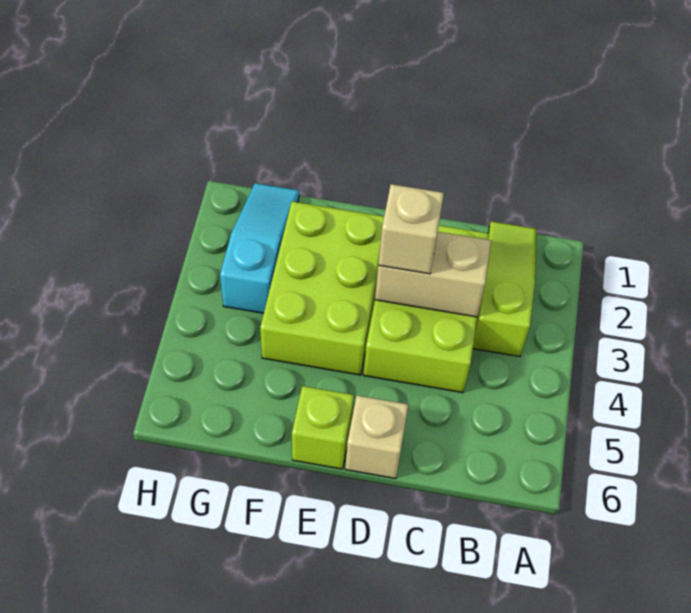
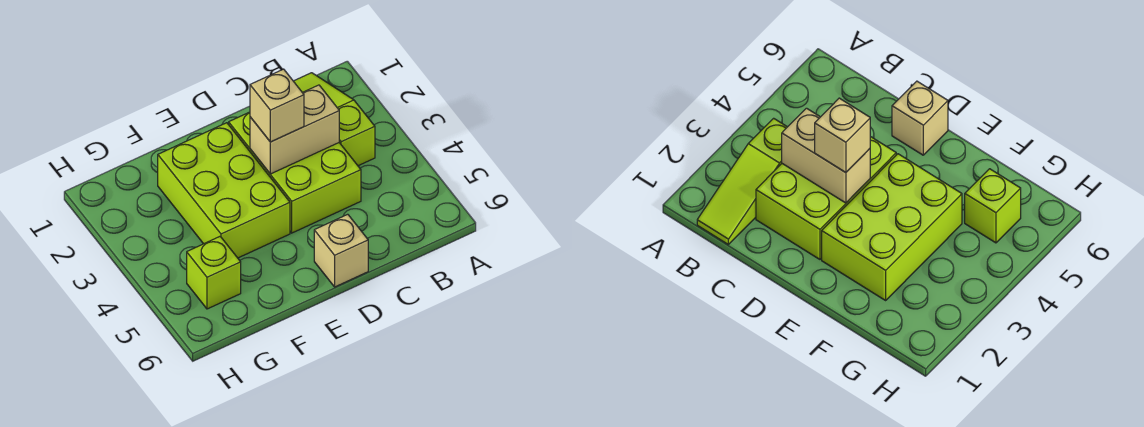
lime brick E6 level 1 -> lime brick G5 level 1
cyan slope G1:G3 level 1 top 3 -> none

